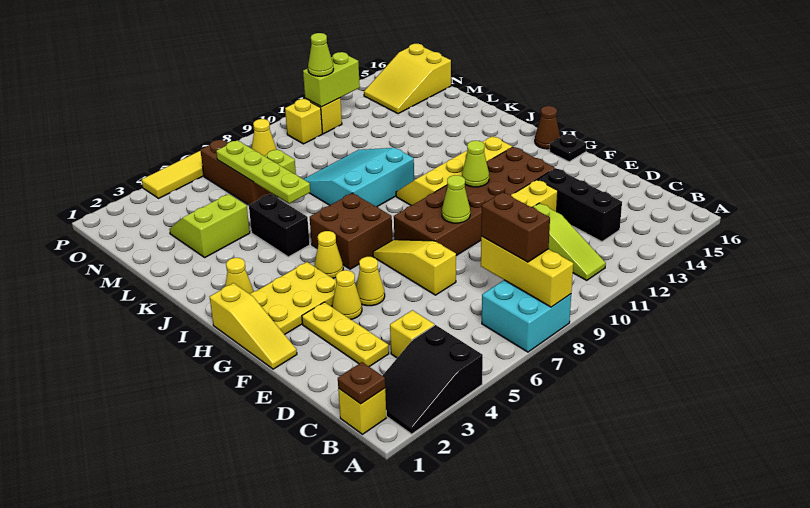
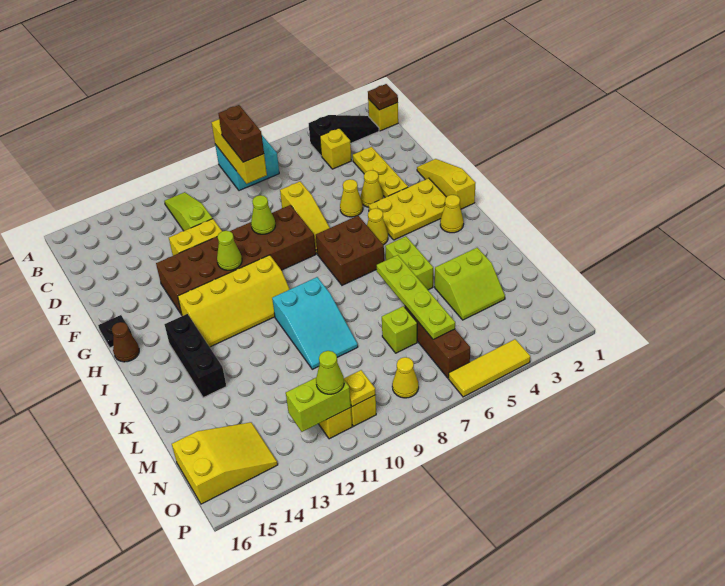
black slope A2:B4 level 1 top 4 -> black slope B2:B4 level 1 top 4
black brick C13:E13 level 1 -> black brick I14:K14 level 1
black brick J5:K5 level 1 -> lime brick J5:K5 level 1
cyan slope J8:L10 level 1 top J -> cyan slope J9:L10 level 1 top J
none -> yellow plate O10 level 2

